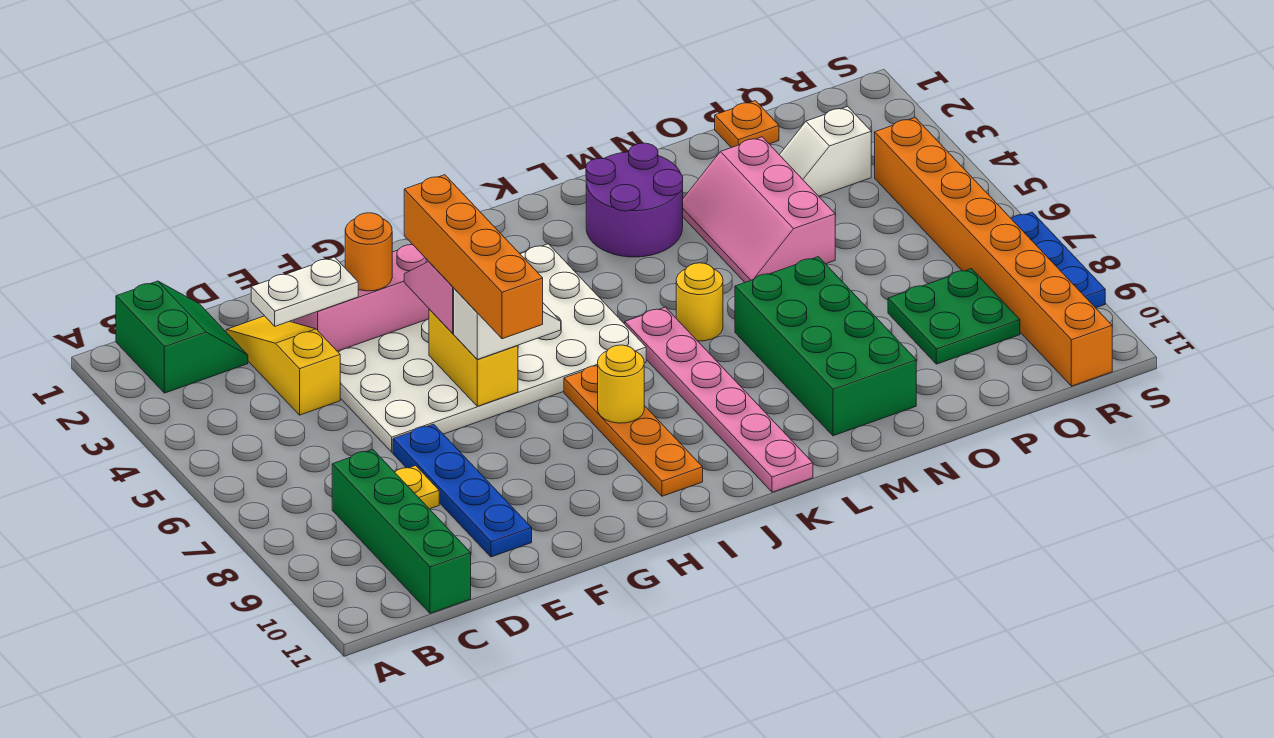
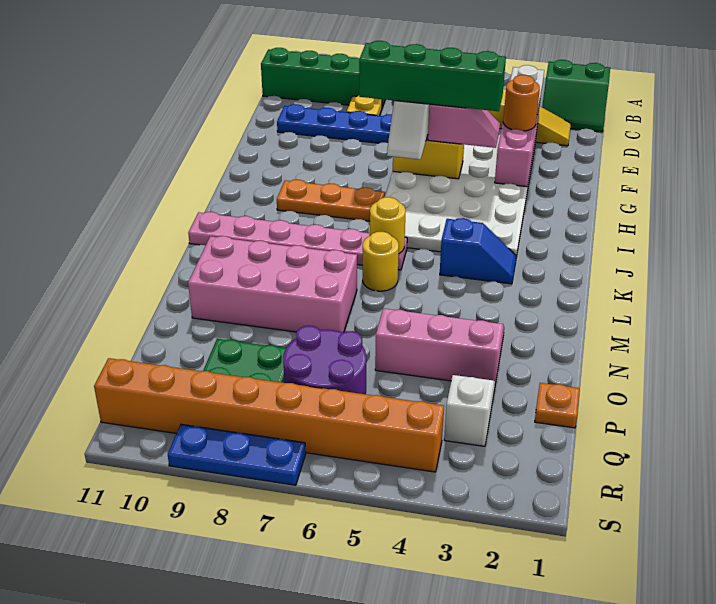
orange brick G4:G7 level 4 -> green brick G4:G7 level 4
orange plate I7:I10 level 1 -> orange plate I7:I9 level 1
yellow round brick I8 level 2 -> yellow round brick K6 level 2
none -> blue slope K3:K4 level 1 top 4
purple round brick L2:M3 level 1 -> purple round brick P6:Q7 level 1
green brick M7:N10 level 1 -> pink brick M7:N10 level 1

